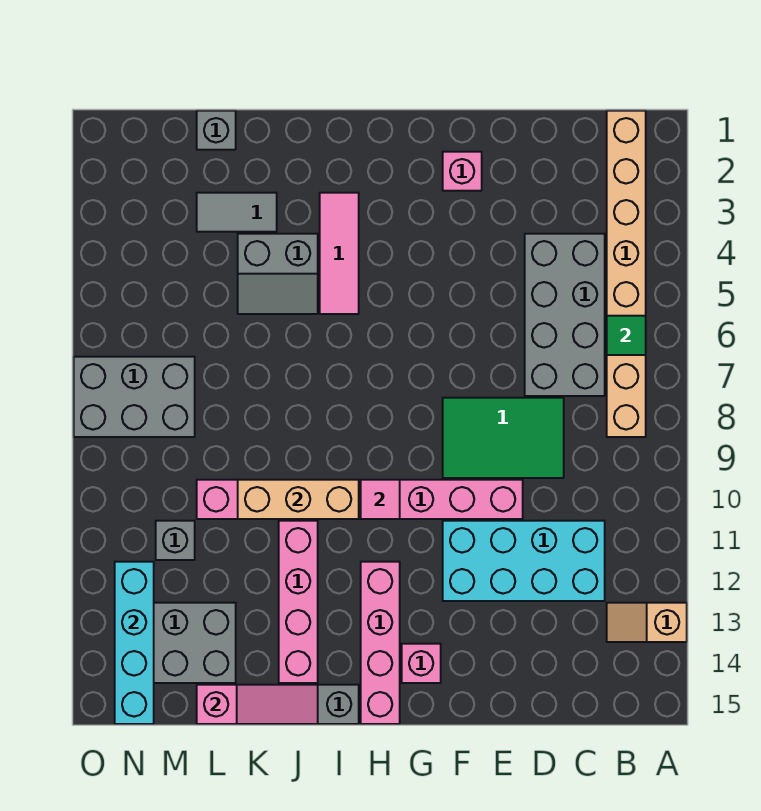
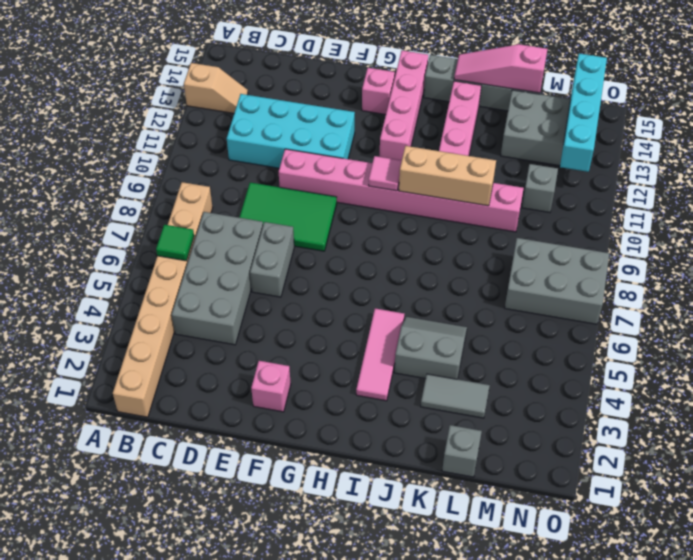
none -> grey brick E6:E7 level 1

